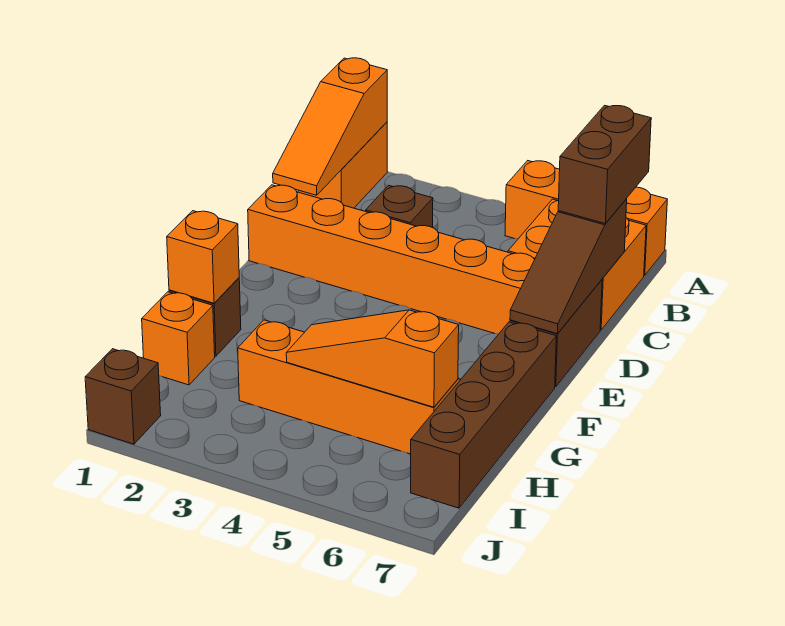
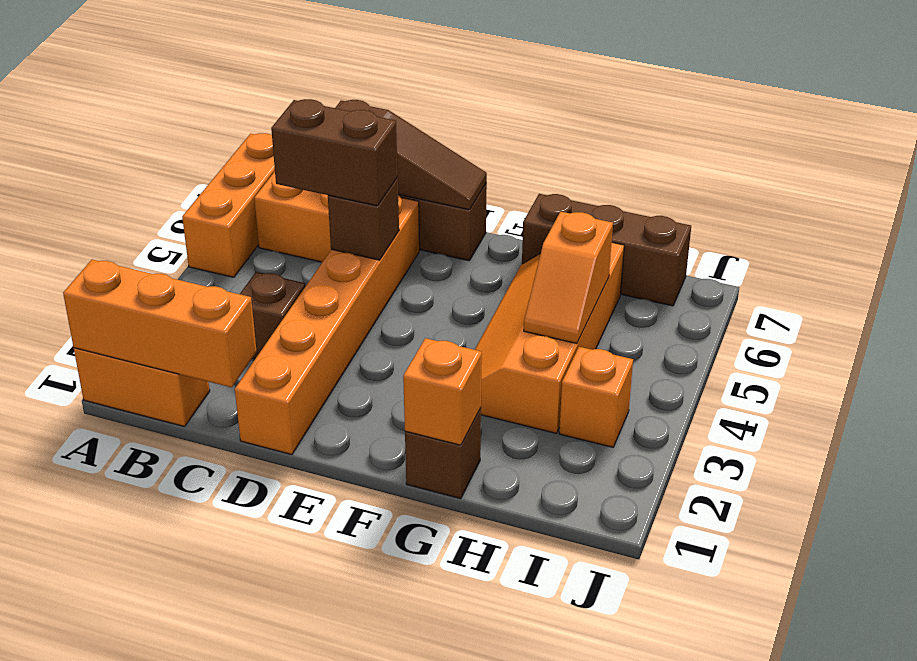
orange slope A1:C1 level 2 top A -> orange brick A1:C1 level 2
brown brick B7:C7 level 3 -> brown brick C5:D5 level 3
brown brick F7:I7 level 1 -> brown brick G7:I7 level 1
orange brick H1 level 1 -> orange brick I3 level 1
orange slope H4:H6 level 2 top 6 -> orange slope H4:H5 level 2 top 5
brown brick J1 level 1 -> brown brick D5 level 2

